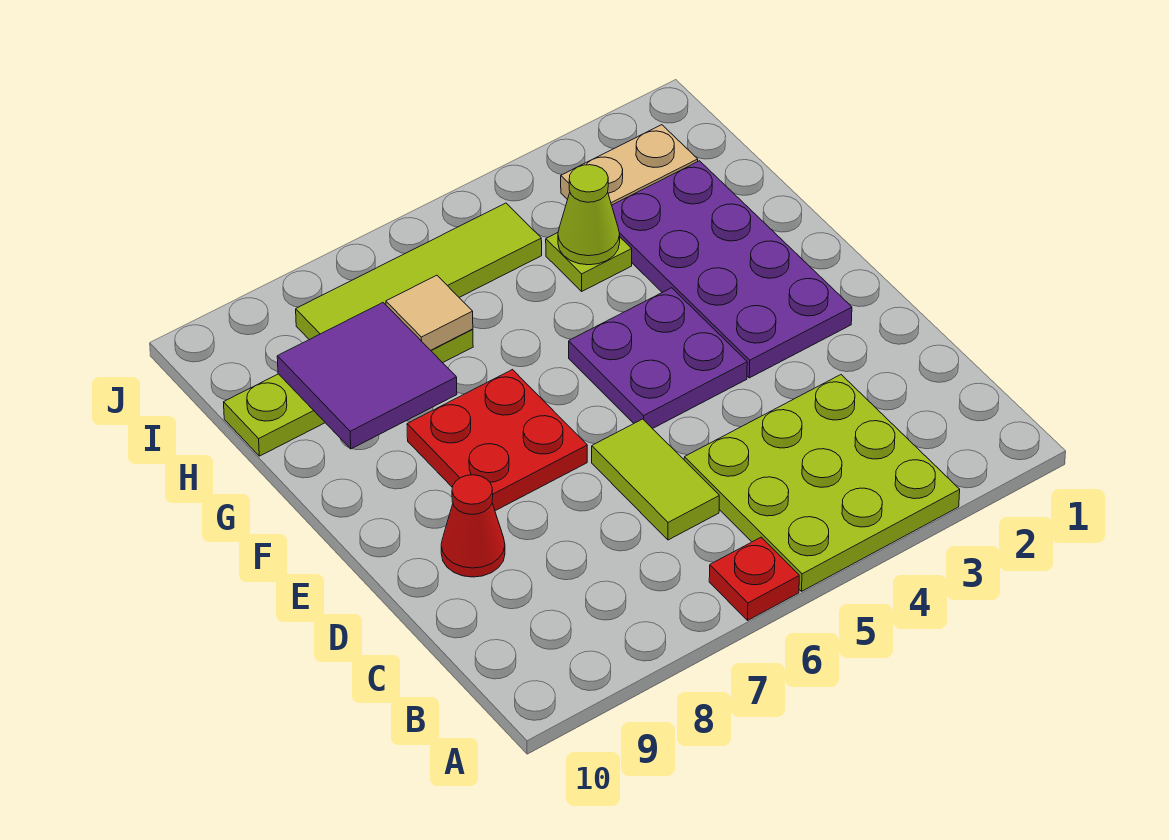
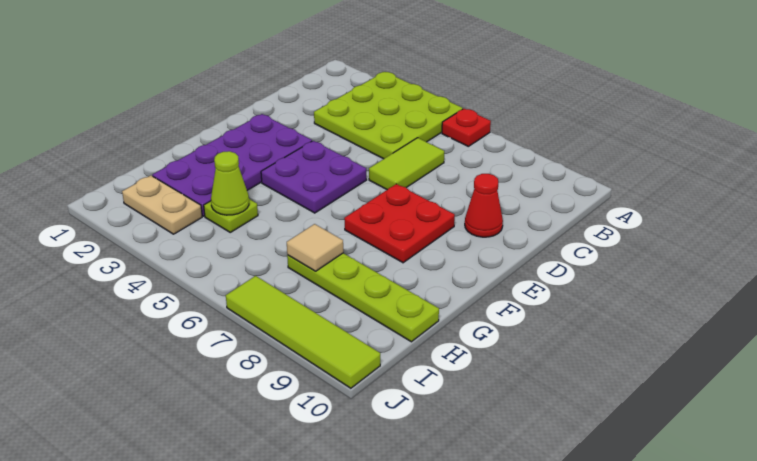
purple tile G8:H9 level 2 -> none
lime tile I5:I8 level 1 -> lime tile J7:J10 level 1

